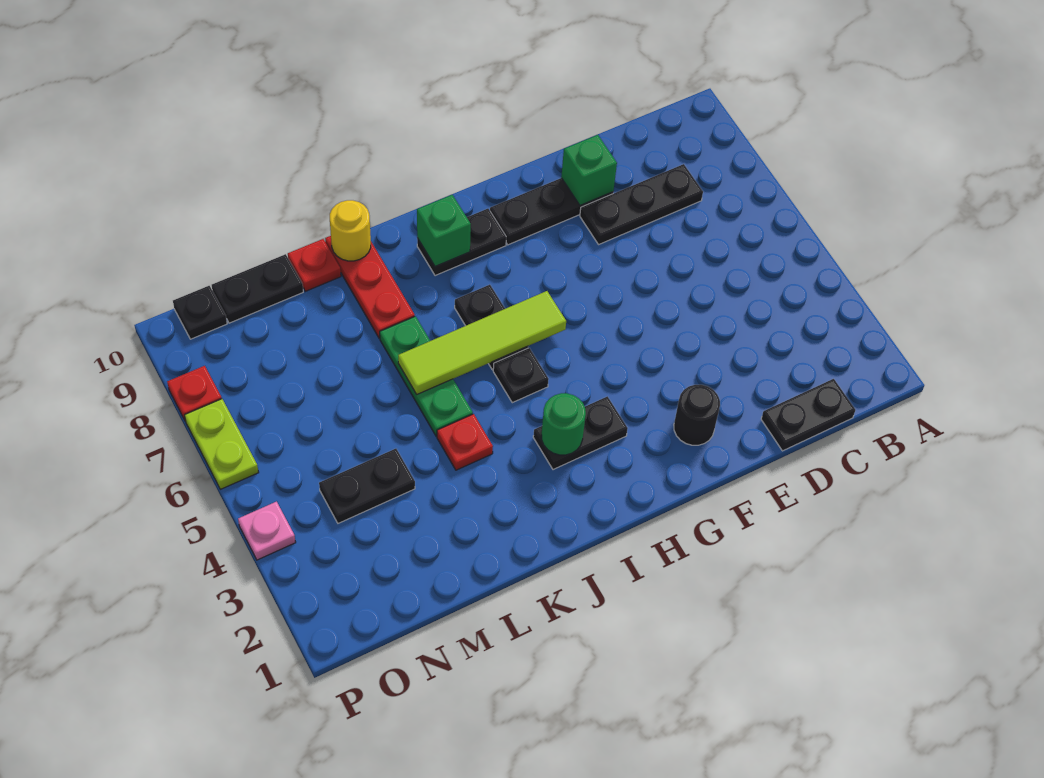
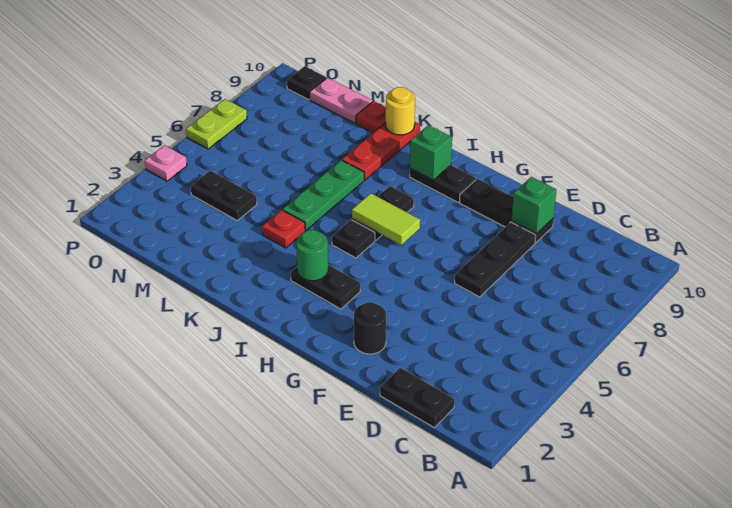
black plate C8:E8 level 1 -> black plate E6:E8 level 1
lime tile H6:K6 level 2 -> lime tile H6:I6 level 2
black plate M10:N10 level 1 -> pink plate M10:N10 level 1
red plate P8 level 1 -> none

